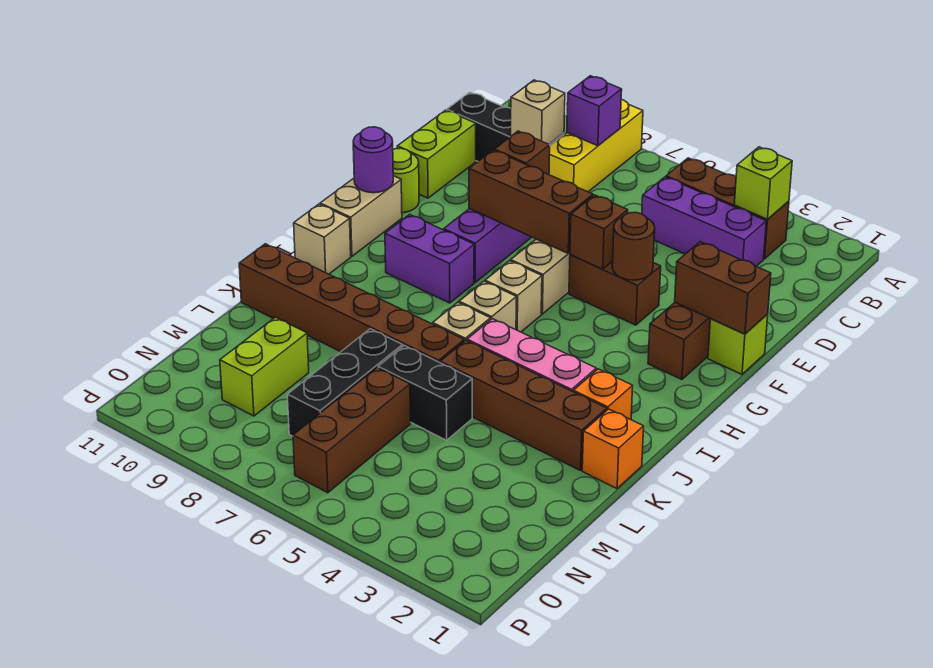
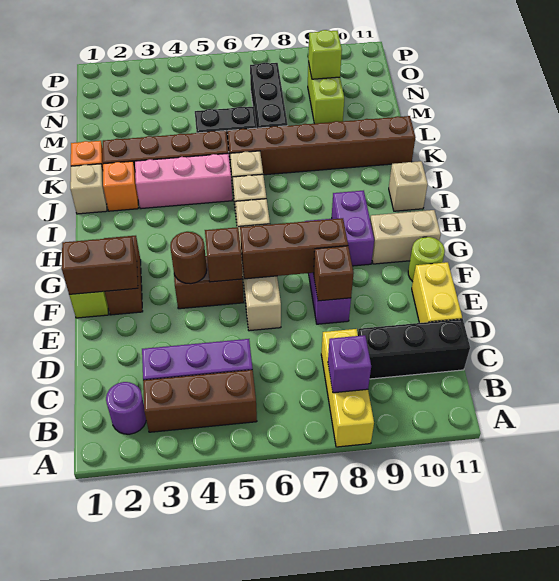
lime brick B3 level 2 -> lime brick N9 level 2
tan brick C9 level 2 -> tan brick J1 level 1
lime brick D11:E11 level 1 -> yellow brick D11:E11 level 1
tan brick G11:H11 level 1 -> tan brick G10:G11 level 1
purple round brick G11 level 2 -> purple round brick B2 level 1
purple brick H8:H9 level 1 -> purple brick G9:H9 level 1
brown brick M6:O6 level 1 -> none

